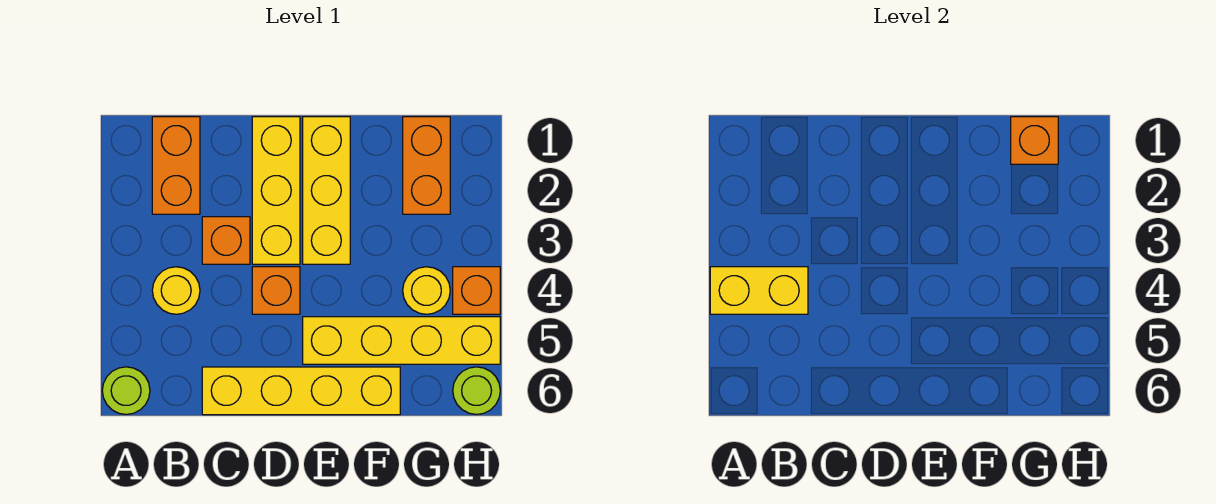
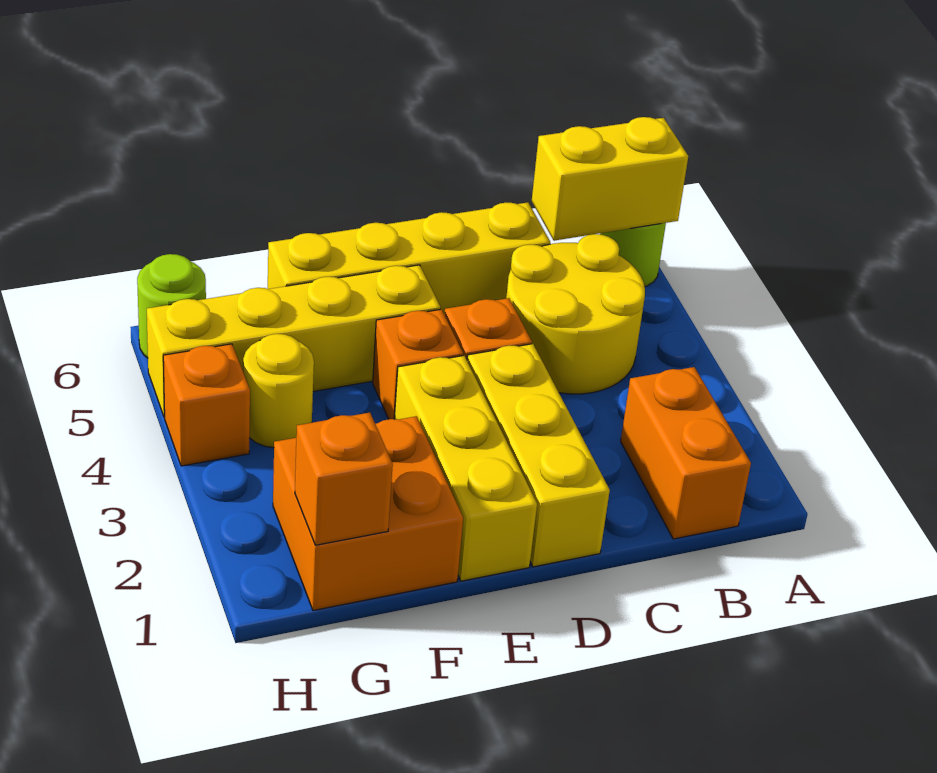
yellow brick A4:B4 level 2 -> yellow brick A6:B6 level 2
yellow round brick B4 level 1 -> yellow round brick B4:C5 level 1
orange brick C3 level 1 -> orange brick E4 level 1
orange brick G1:G2 level 1 -> orange brick F1:G2 level 1

